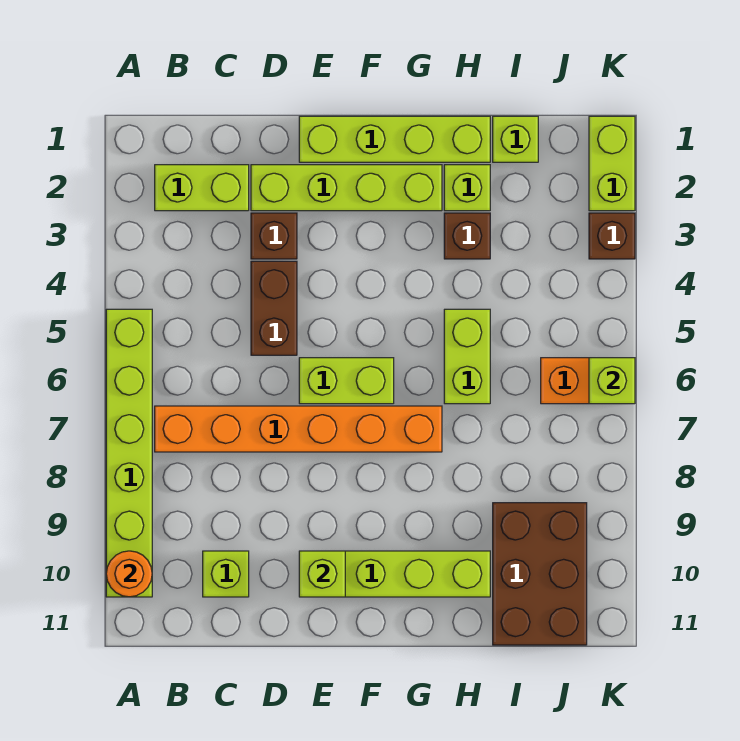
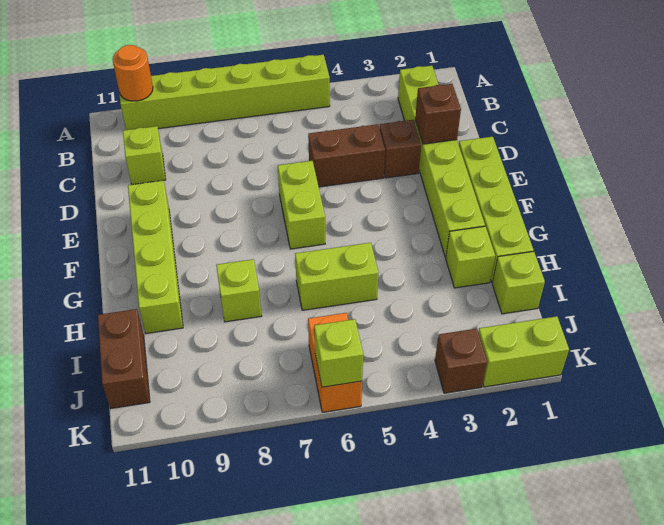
orange brick B7:G7 level 1 -> none
lime brick E10 level 2 -> lime brick H8 level 1
brown brick H3 level 1 -> brown brick D2 level 2
brown brick I9:J11 level 1 -> brown brick I11:J11 level 1

